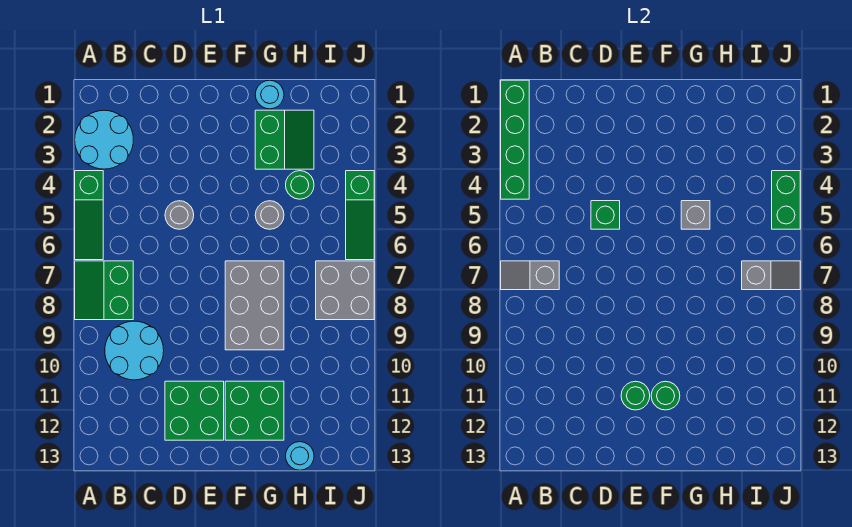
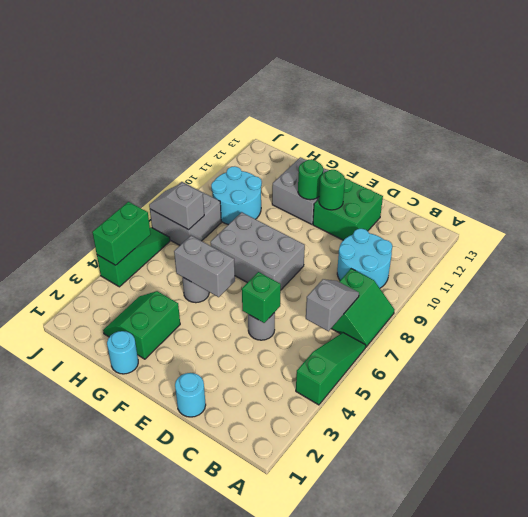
green brick A1:A4 level 2 -> none
cyan round brick A2:B3 level 1 -> cyan round brick H9:I10 level 1
grey slope A7:B7 level 2 top B -> grey slope B6:B7 level 2 top 6
grey brick F7:G9 level 1 -> grey brick E7:G8 level 1
green brick F11:G12 level 1 -> grey brick F11:G12 level 1
grey brick G5 level 2 -> grey brick F5:G5 level 2
green round brick H4 level 1 -> none
cyan round brick H13 level 1 -> cyan round brick D1 level 1

